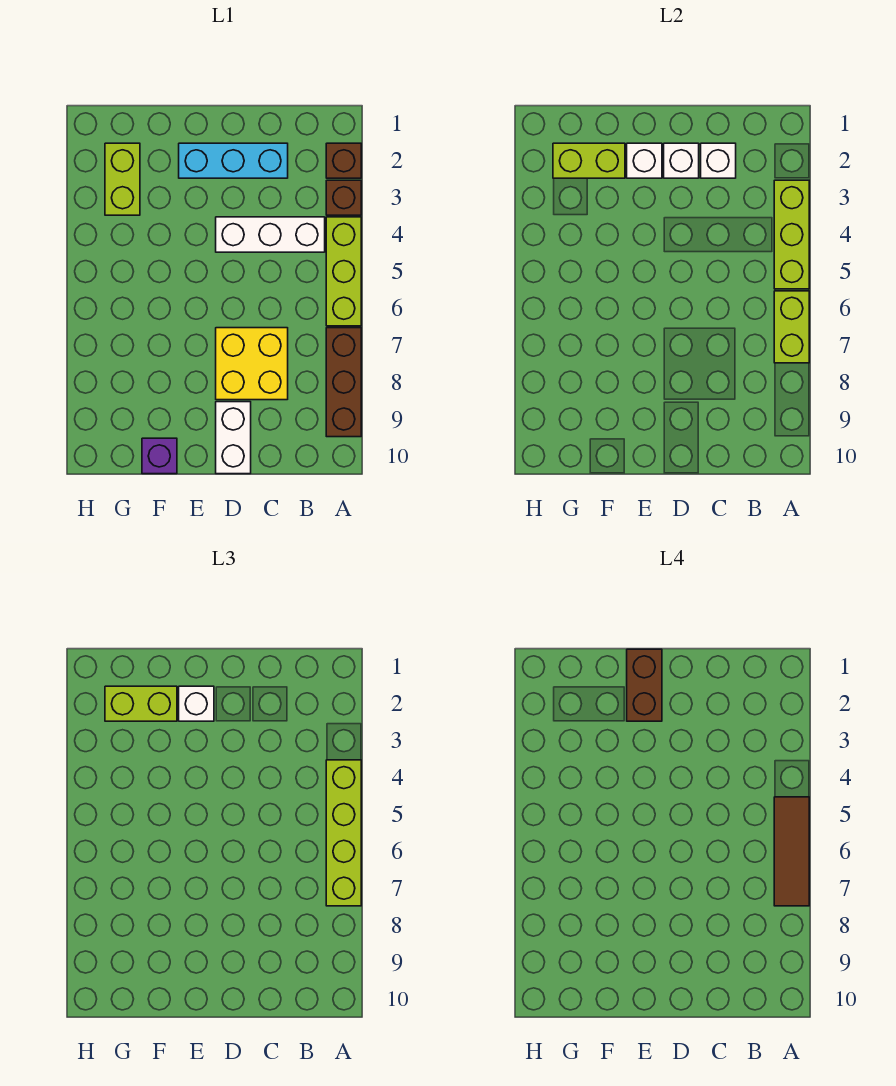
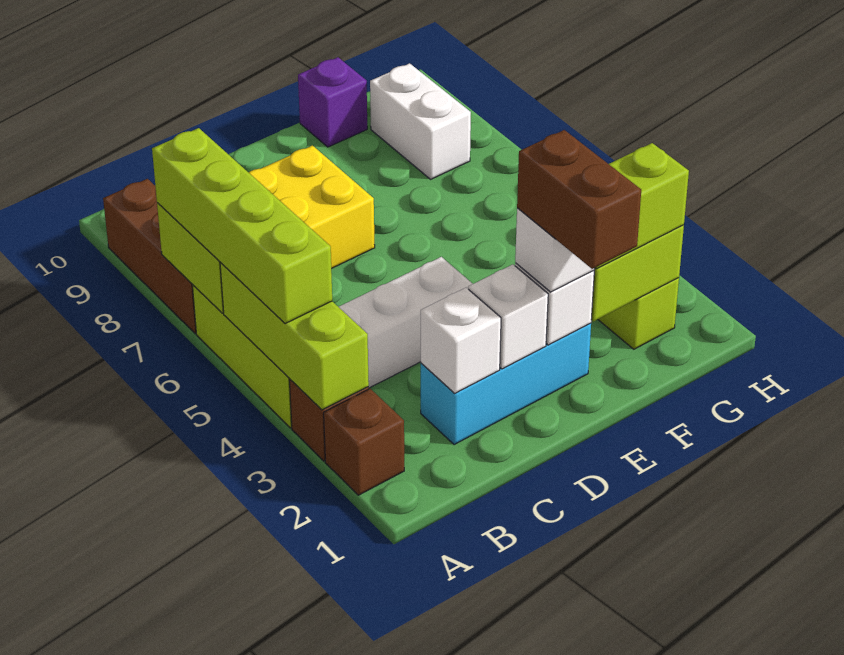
brown tile A5:A7 level 4 -> none
white brick D9:D10 level 1 -> white brick G8:G9 level 1

